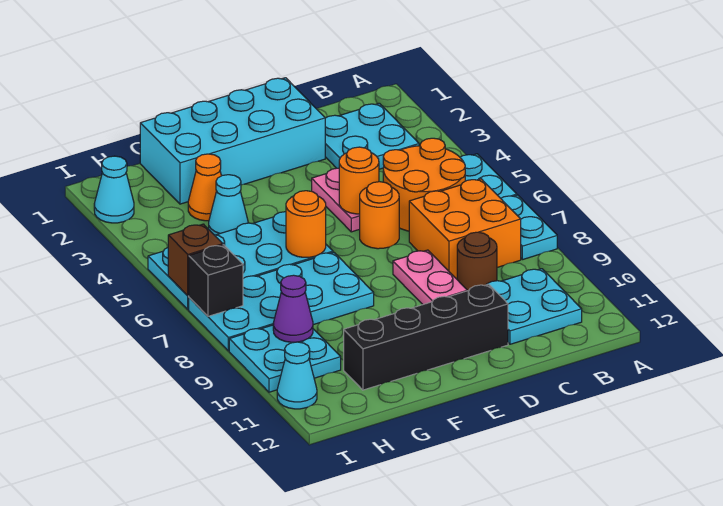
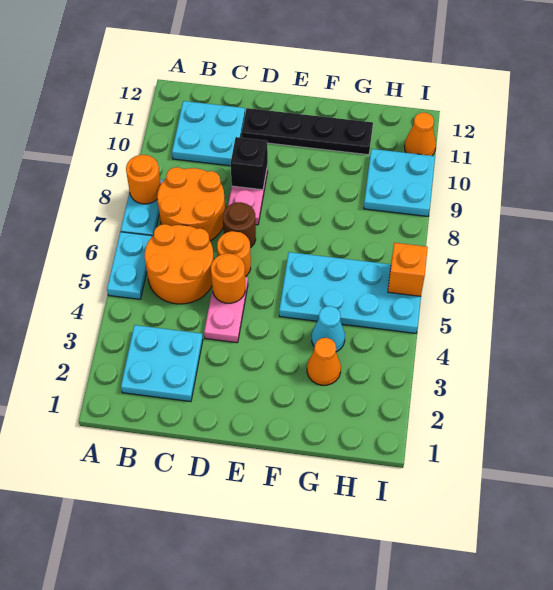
orange brick B7:C8 level 1 -> orange round brick B7:C8 level 1
brown round brick C9 level 1 -> brown round brick D7 level 1
cyan brick D1:G2 level 1 -> none
black brick D11:G11 level 1 -> black plate D11:G11 level 1
orange round brick F6 level 2 -> orange round brick A8 level 2
cyan plate F7:I8 level 1 -> none
purple cone H9 level 2 -> none
cyan cone I2 level 1 -> none
brown brick I6 level 2 -> orange brick I6 level 2
black brick I7 level 2 -> black brick D9 level 2
cyan cone I11 level 1 -> orange cone I11 level 1

